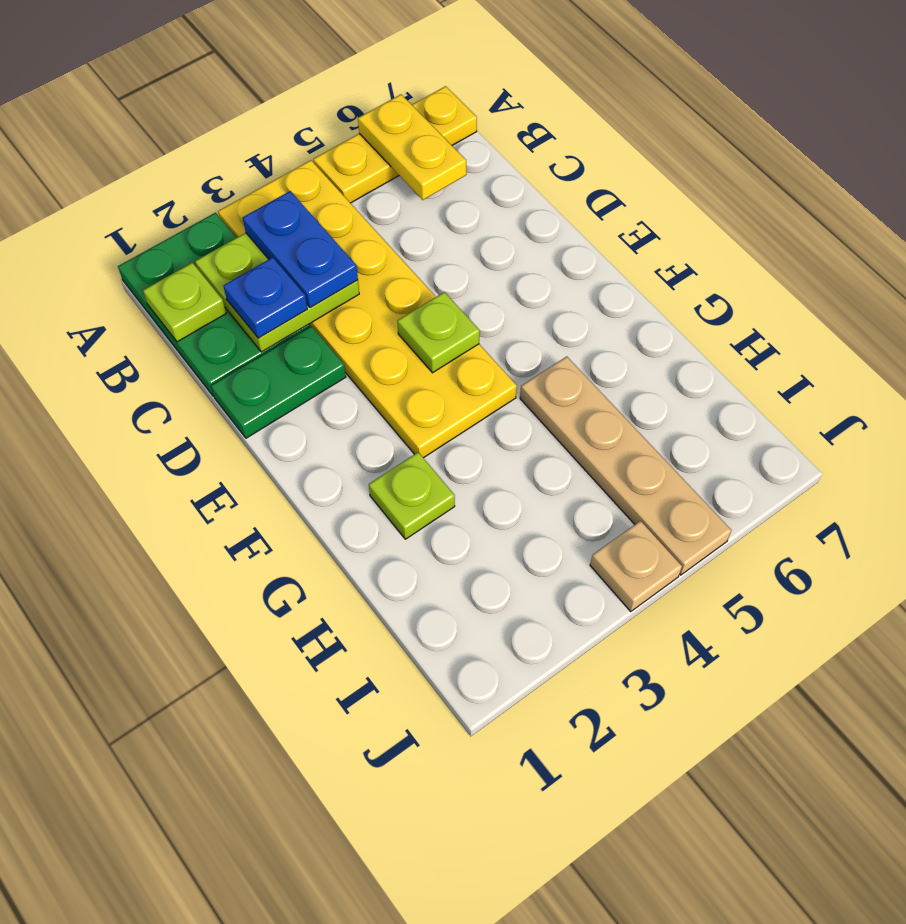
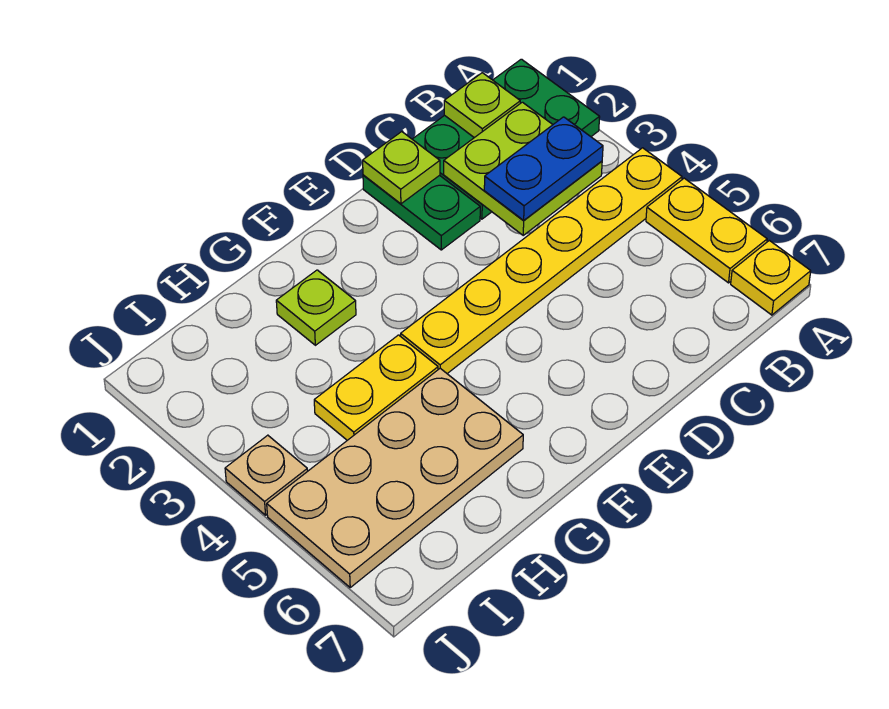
yellow plate A3:F4 level 1 -> yellow plate A4:F4 level 1
yellow plate A6:B6 level 2 -> yellow plate G4:H4 level 1
blue plate C2 level 3 -> none
lime plate E4 level 2 -> lime plate D1 level 2
tan plate G5:J5 level 1 -> tan plate G5:J6 level 1

